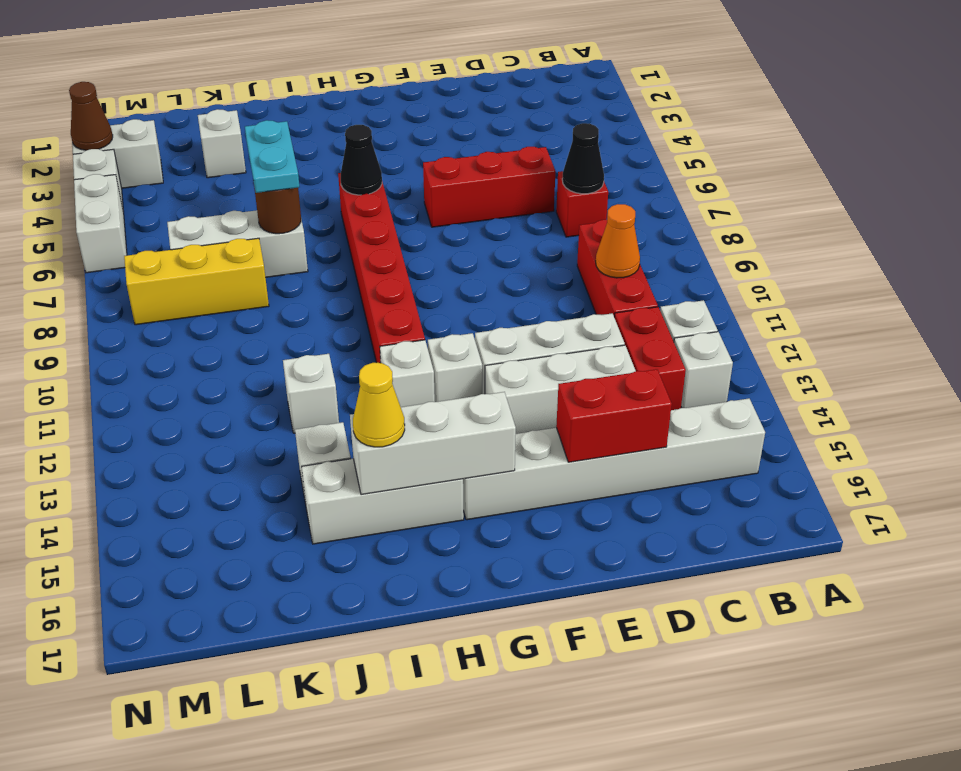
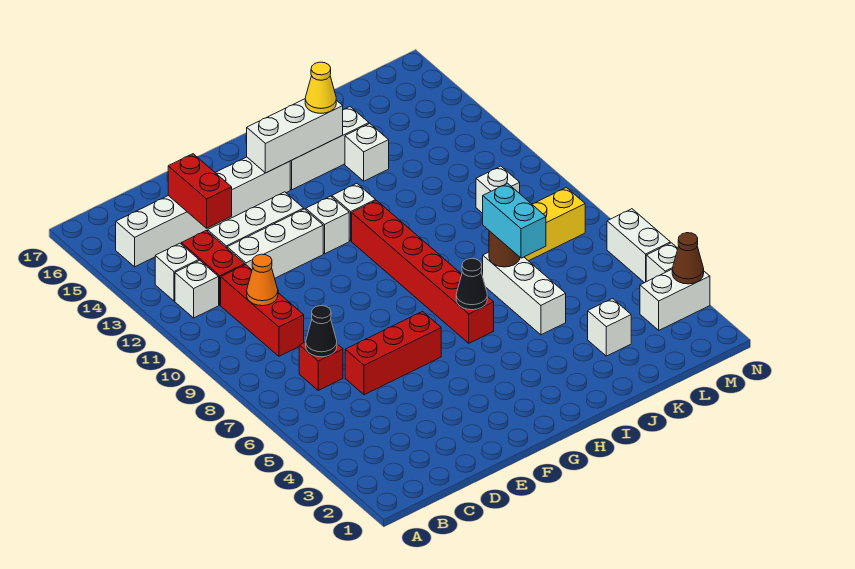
red brick D15:E15 level 2 -> red brick D14:D15 level 2
cyan plate J6:J7 level 3 -> cyan brick J6:J7 level 3
white brick J7:L7 level 1 -> white brick J5:J7 level 1
white brick J12 level 1 -> white brick L10 level 1

